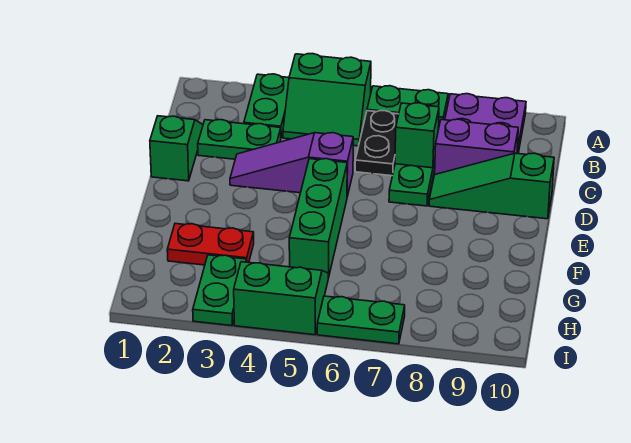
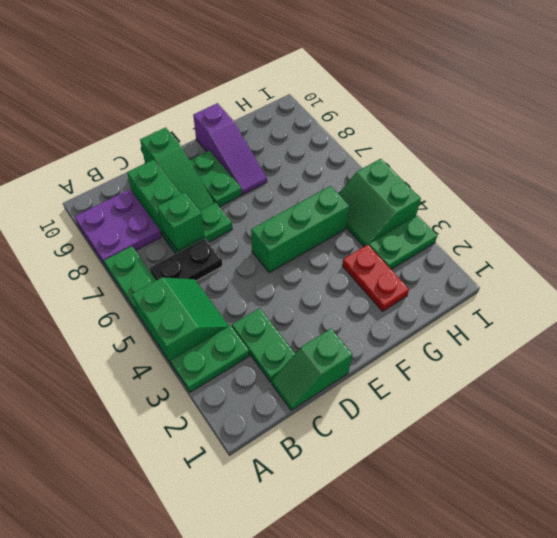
purple brick C8:C9 level 1 -> green brick C8:C9 level 1
purple slope D3:D5 level 1 top 5 -> purple slope F8:F10 level 1 top 10
green plate I6:I7 level 1 -> green plate E8:E9 level 1

